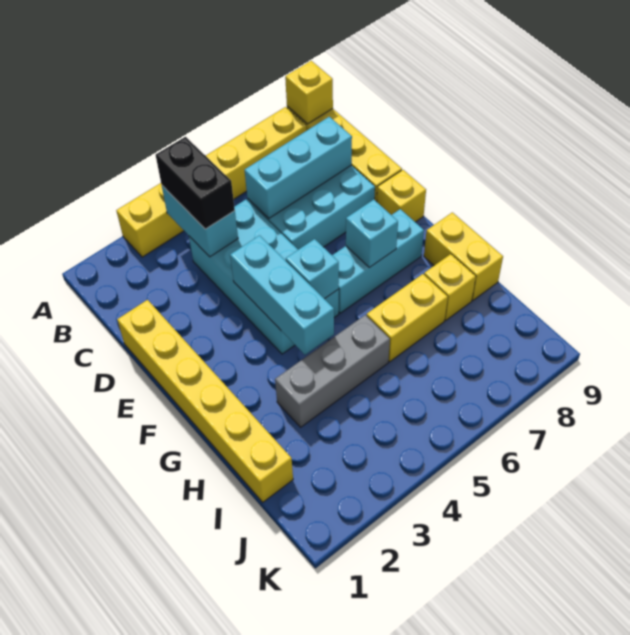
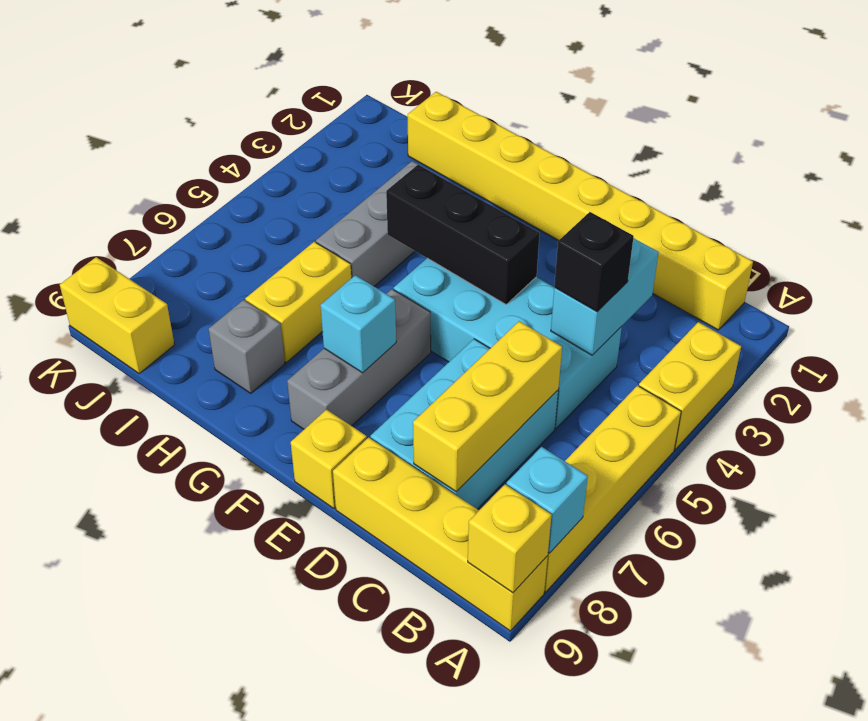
cyan brick B4:C4 level 2 -> cyan brick C3:C4 level 2
black brick B4:C4 level 3 -> black brick C4 level 3
cyan brick C6:C8 level 2 -> yellow brick C6:C8 level 2
yellow brick D1:I1 level 1 -> yellow brick B1:I1 level 1
cyan brick E4:G4 level 2 -> black brick E4:G4 level 2
cyan brick F5 level 2 -> cyan brick A8 level 2
cyan brick F6:F8 level 1 -> grey brick F6:F8 level 1
yellow brick G9:H9 level 1 -> yellow brick J9:K9 level 1
yellow brick H8 level 1 -> grey brick H8 level 1

